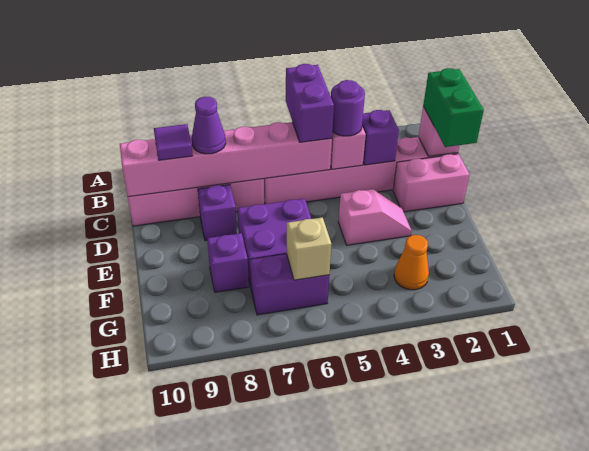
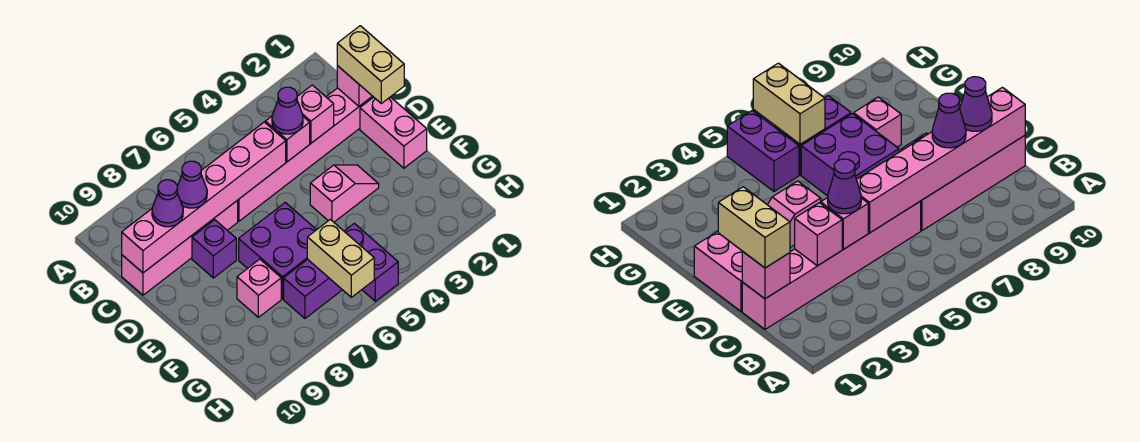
purple brick B5:C5 level 3 -> purple brick G5:H5 level 1
green brick C1:D1 level 3 -> tan brick C1:D1 level 3
purple brick C3 level 2 -> pink brick C3 level 2
purple round brick C4 level 3 -> purple cone C4 level 3
purple tile C9 level 3 -> purple cone C9 level 3
pink brick D1:D2 level 1 -> pink brick D1:E1 level 1
purple brick F8 level 1 -> pink brick F8 level 1
orange cone G3 level 1 -> none
tan brick G6 level 2 -> tan brick G6:H6 level 2

